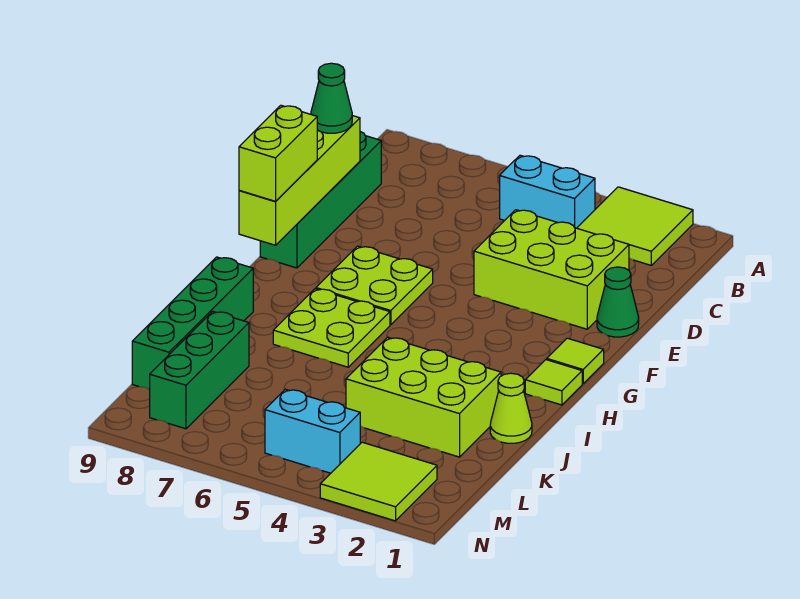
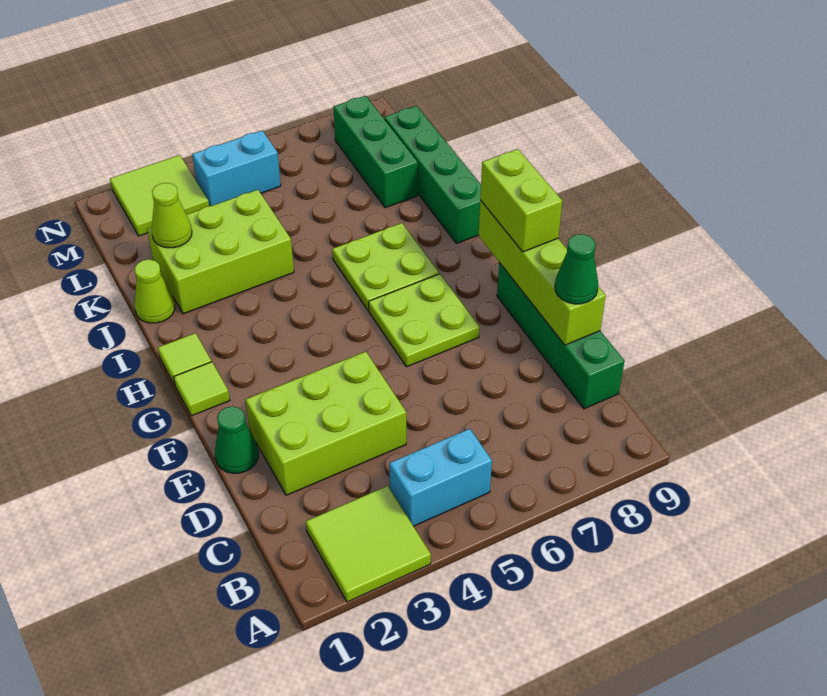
none -> lime cone K2 level 2

